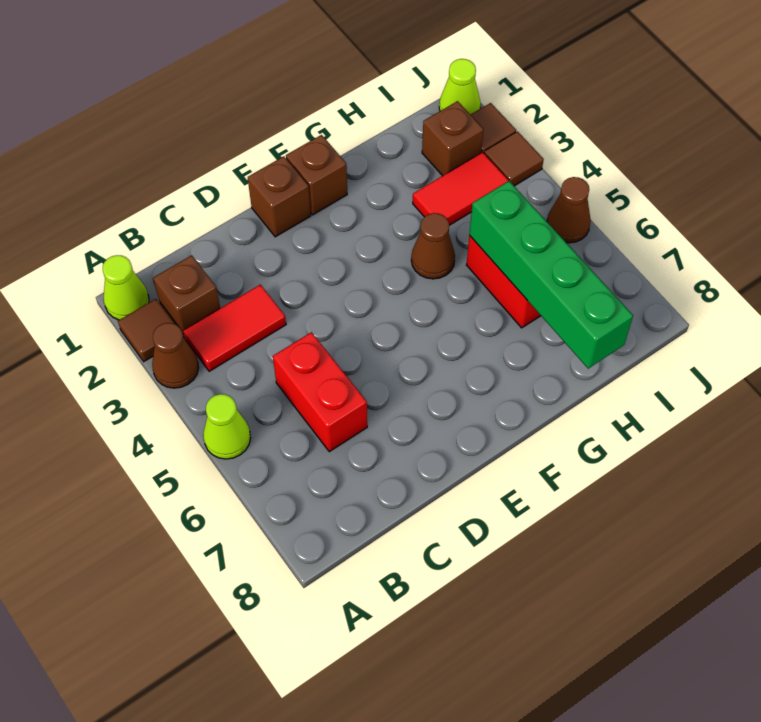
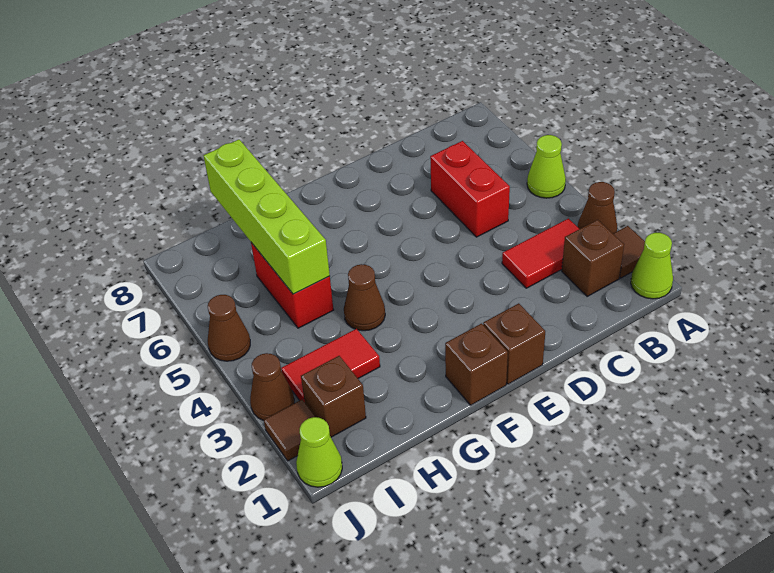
green brick H5:H8 level 2 -> lime brick H5:H8 level 2
brown tile J3 level 1 -> brown cone J3 level 1

